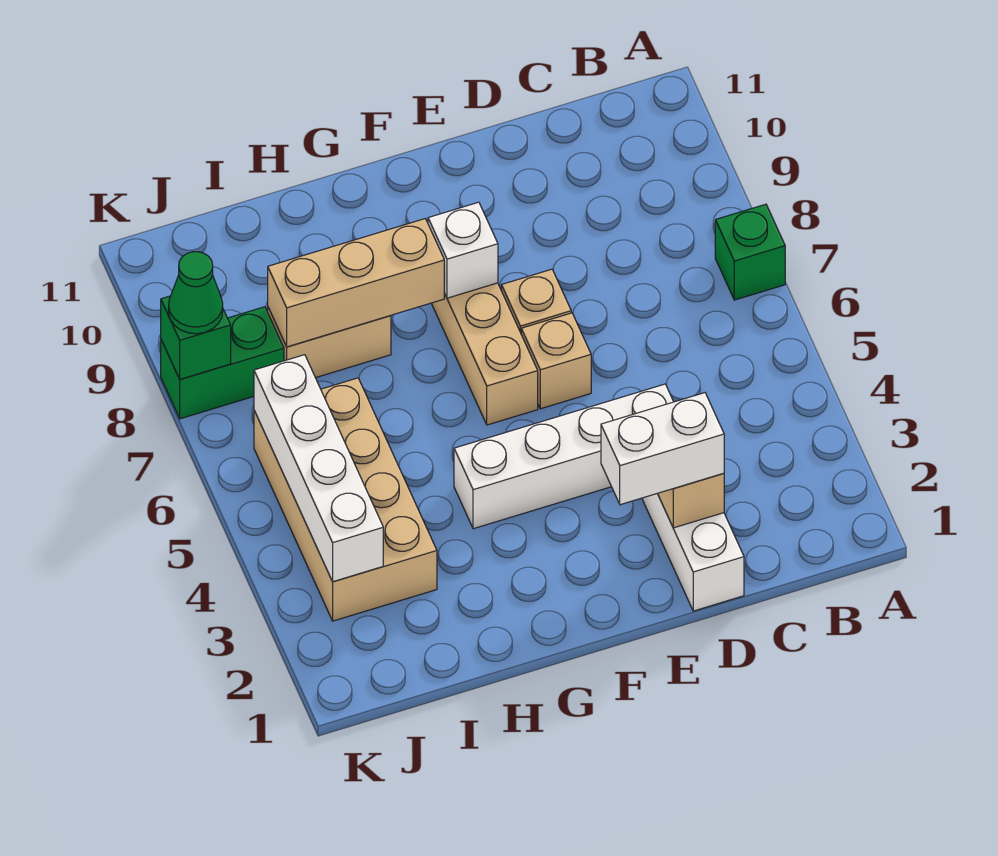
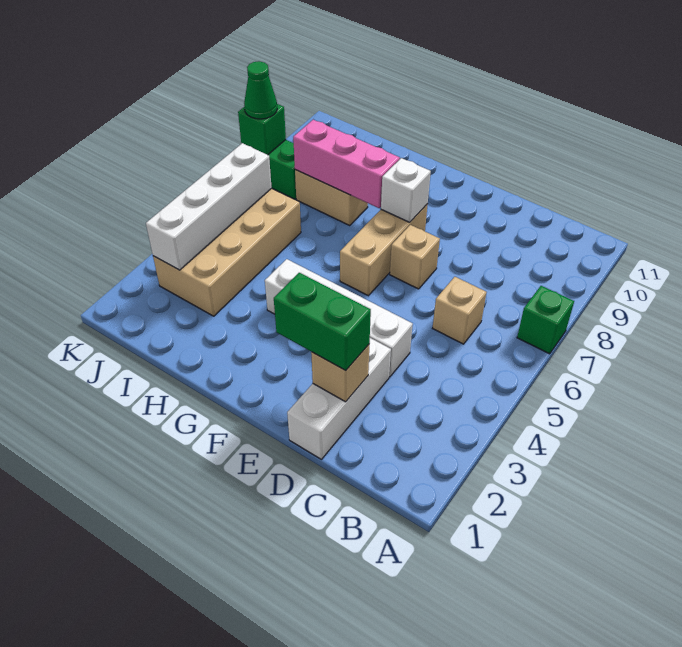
white brick D2:E2 level 3 -> green brick D2:E2 level 3
tan brick E6 level 1 -> tan brick C6 level 1
tan brick G8:I8 level 2 -> pink brick G8:I8 level 2

